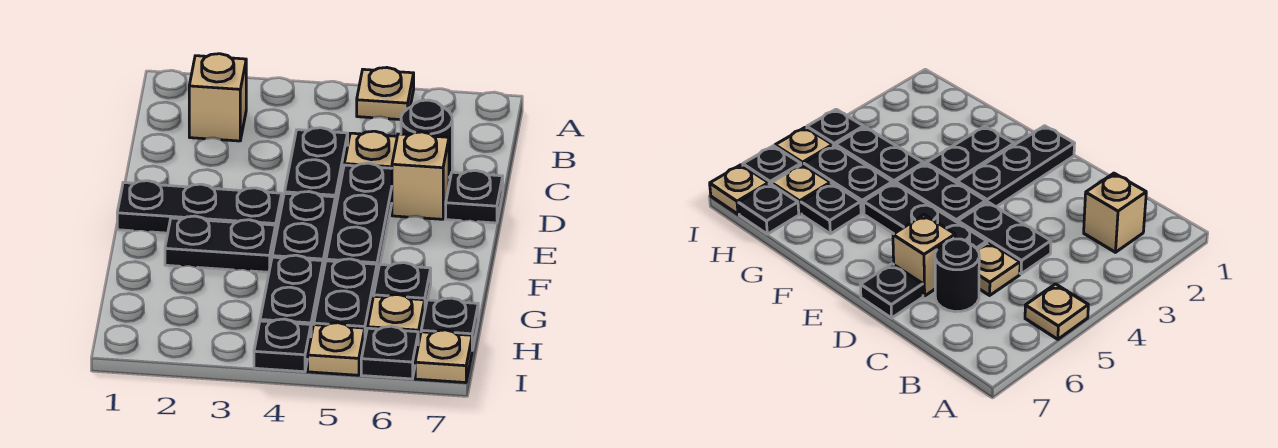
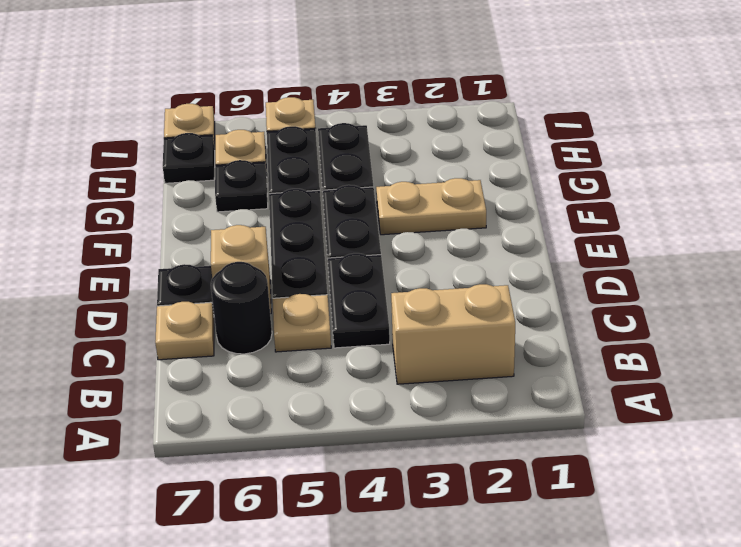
tan plate A5 level 1 -> tan plate C7 level 1
tan brick B2 level 1 -> tan brick B2:B3 level 1
black plate E1:E3 level 1 -> none
black plate F2:F3 level 1 -> tan plate F2:F3 level 1
black plate I4 level 1 -> none
black plate I6 level 1 -> none

